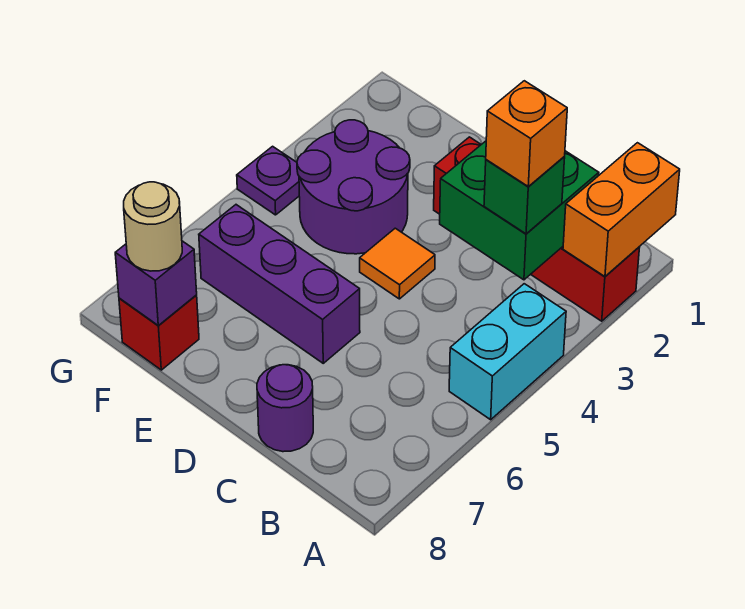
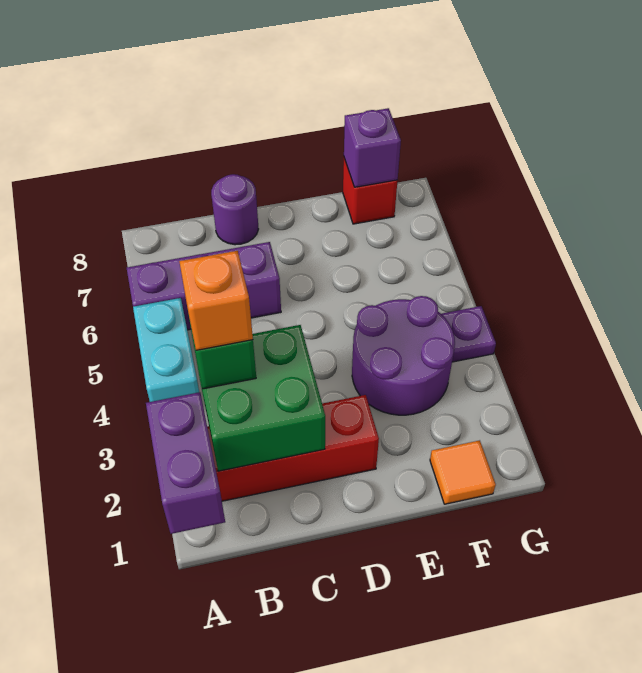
orange brick A1:A2 level 2 -> purple brick A1:A2 level 2
orange tile D4 level 1 -> orange tile F1 level 1
purple brick D6:F6 level 1 -> purple brick A6:C6 level 1
tan round brick F8 level 3 -> none

